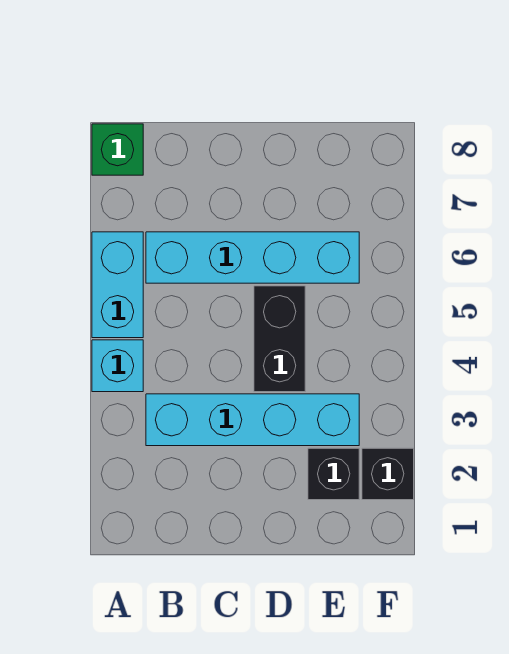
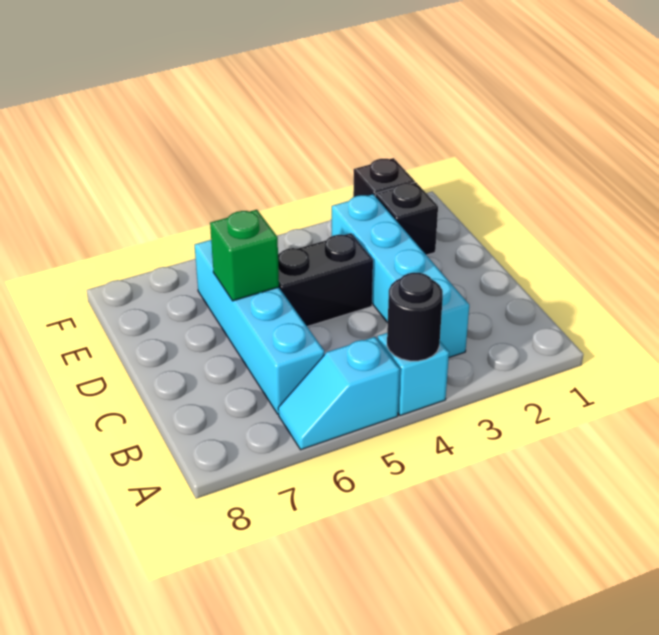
none -> black round brick A4 level 2
cyan brick A5:A6 level 1 -> cyan slope A5:A6 level 1 top 5
green brick A8 level 1 -> green brick D6 level 2

